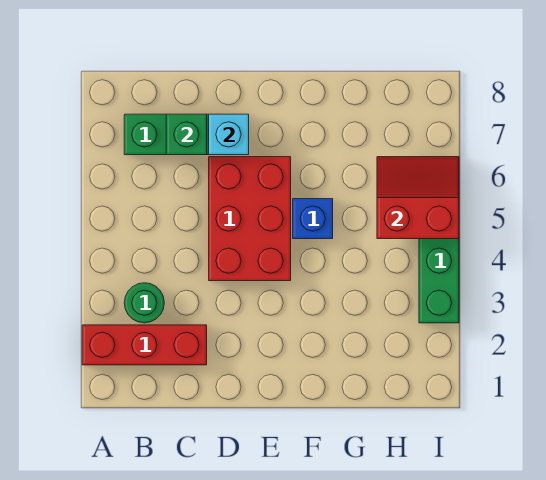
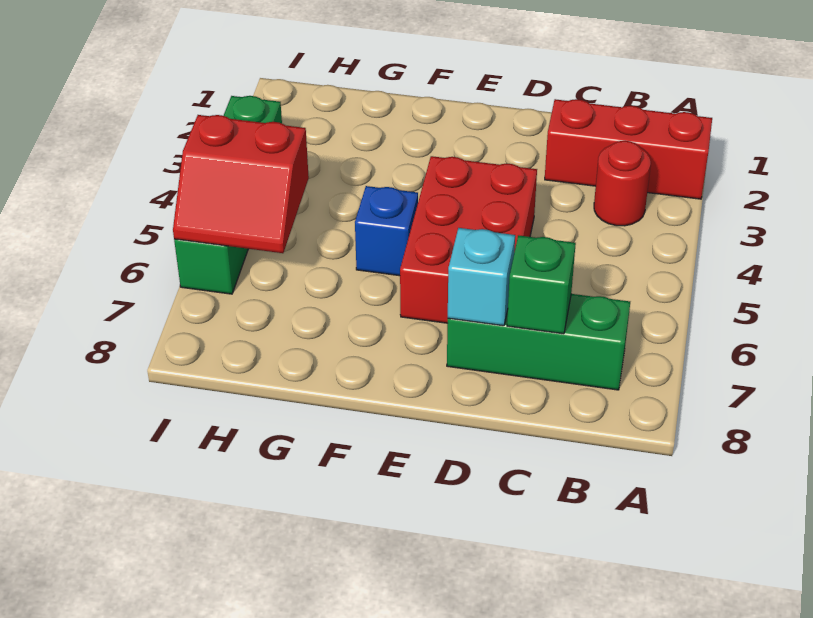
green round brick B3 level 1 -> red round brick B3 level 1

